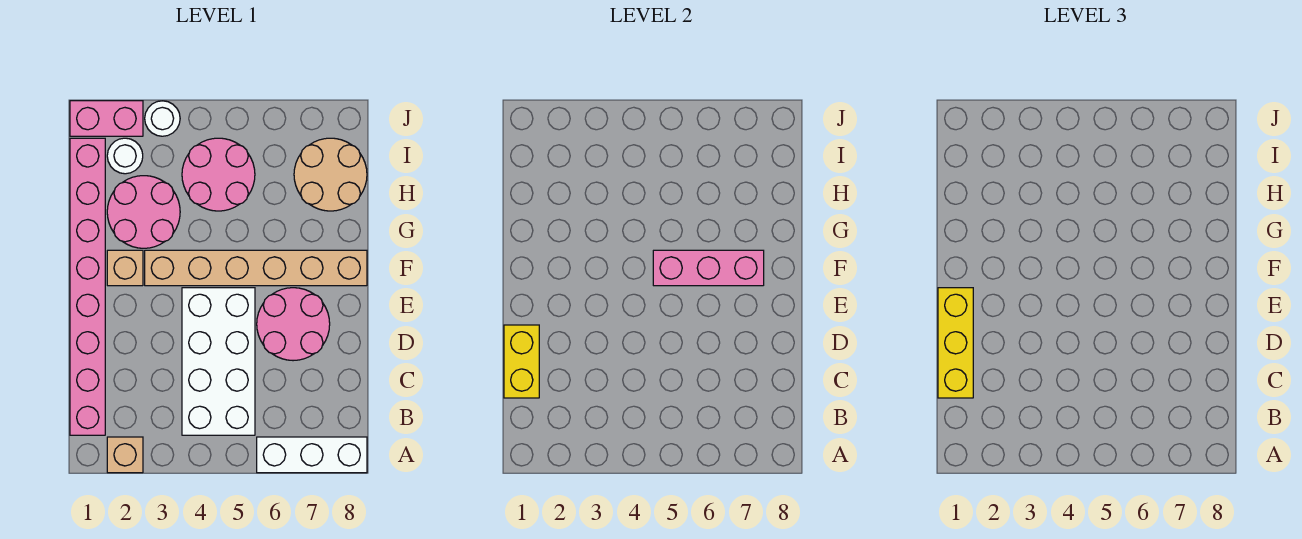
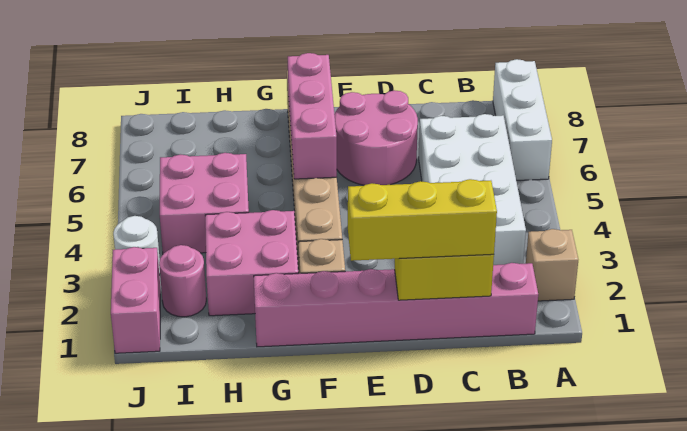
pink brick B1:I1 level 1 -> pink brick B1:G1 level 1
white brick B4:E5 level 1 -> white brick B3:C6 level 1
pink round brick G2:H3 level 1 -> pink brick G2:H3 level 1
pink round brick H4:I5 level 1 -> pink brick H4:I5 level 1
tan round brick H7:I8 level 1 -> none
white round brick I2 level 1 -> pink round brick I2 level 1

